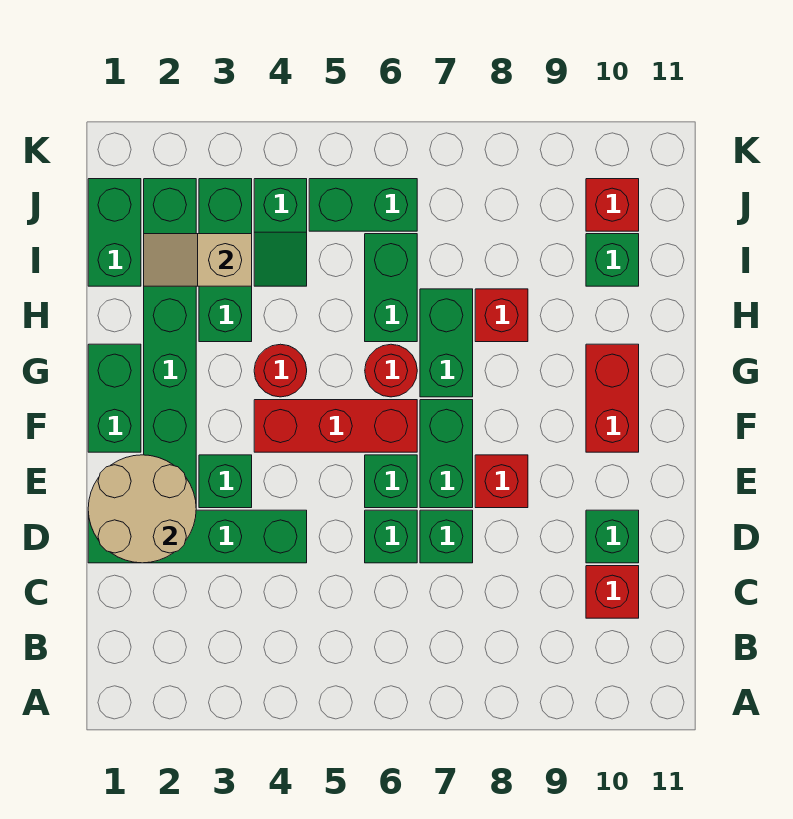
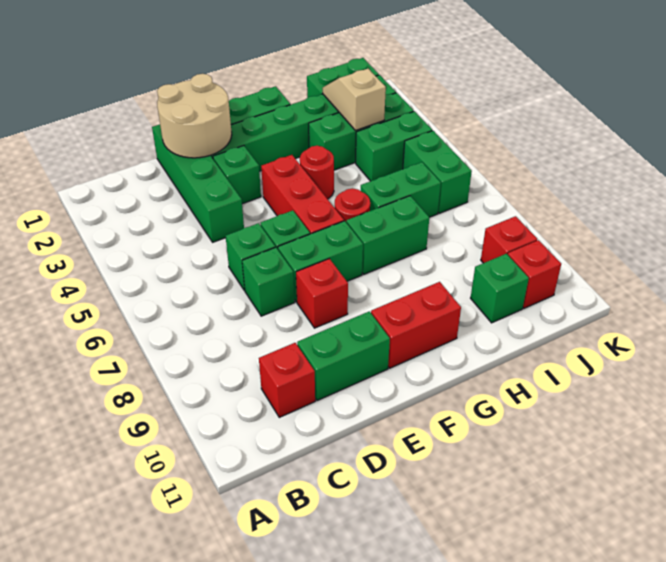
green brick D10 level 1 -> green brick D10:E10 level 1
red brick H8 level 1 -> red brick J9 level 1
green slope I4:J4 level 1 top J -> green brick I4:J4 level 1

